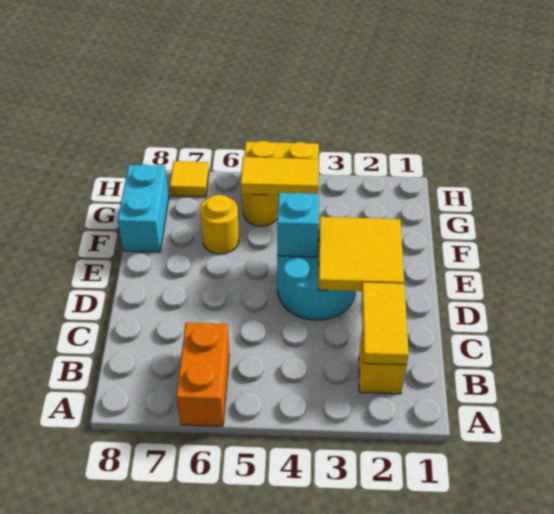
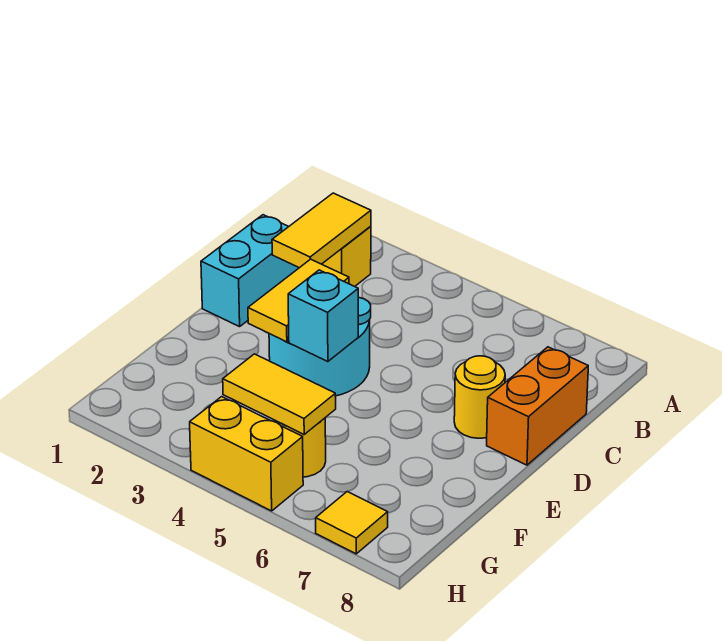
orange brick A6:B6 level 1 -> orange brick C8:D8 level 1
yellow tile D2:E3 level 2 -> yellow tile D3:E3 level 2
yellow round brick F6 level 1 -> yellow round brick D7 level 1
cyan brick F8:G8 level 1 -> cyan brick C1:D1 level 1

